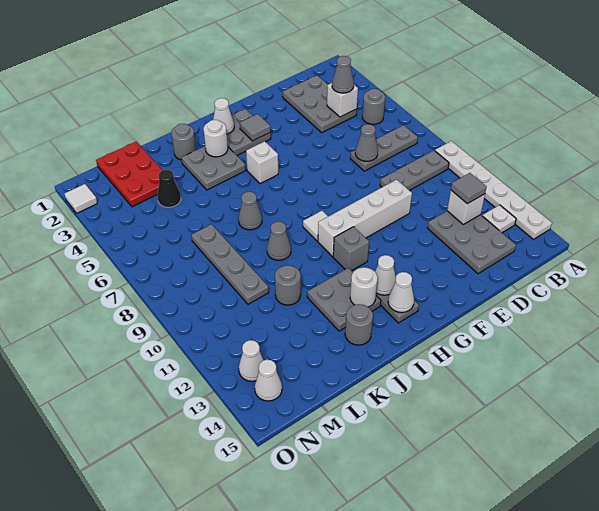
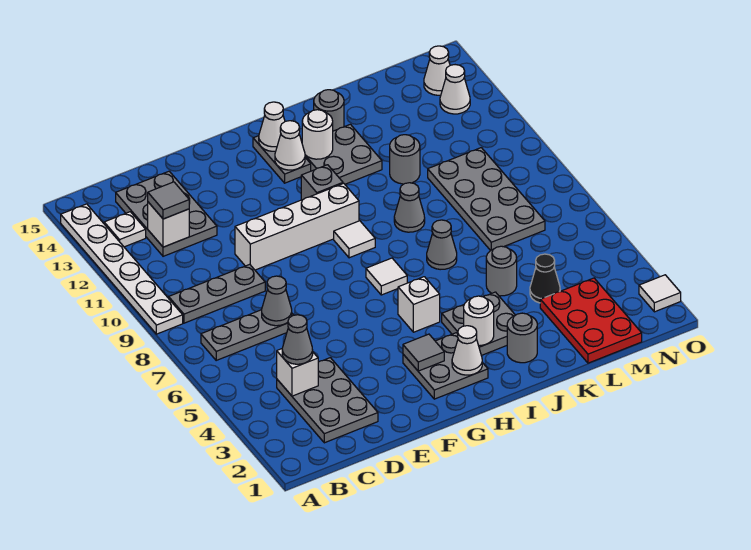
grey round brick B5 level 1 -> grey round brick K5 level 1
none -> white tile H7 level 1
grey plate L7:L10 level 1 -> grey plate L7:M10 level 1

